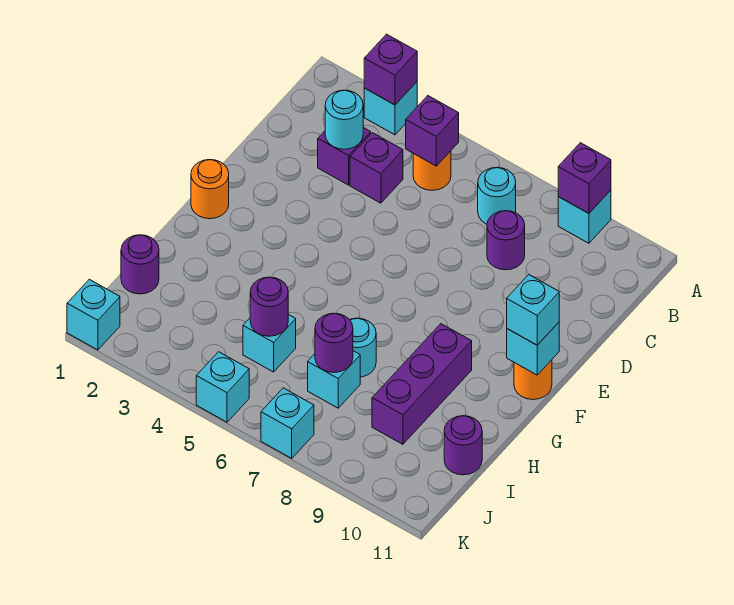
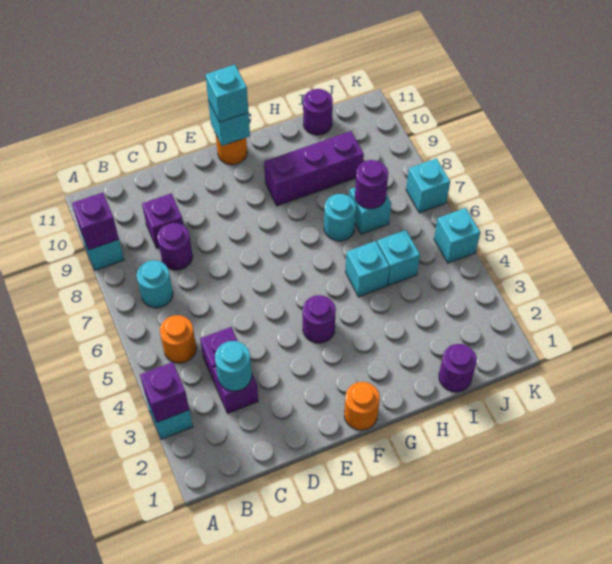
purple brick B5 level 2 -> purple brick C9 level 1
purple round brick I5 level 2 -> purple round brick F4 level 1
cyan brick K1 level 1 -> cyan brick H5 level 1

